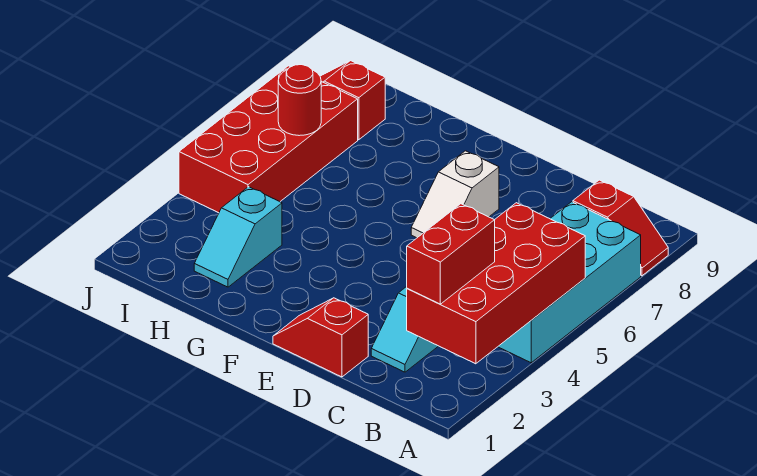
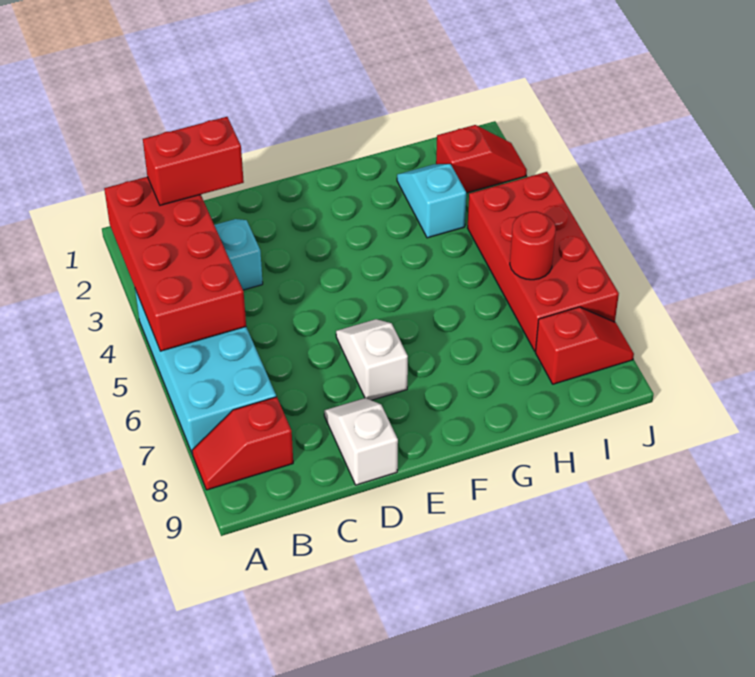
red brick B2:B3 level 3 -> red brick B2:C2 level 3
red slope D1:E1 level 1 top D -> red slope I2:J2 level 1 top I
none -> white slope D8:D9 level 1 top 9

